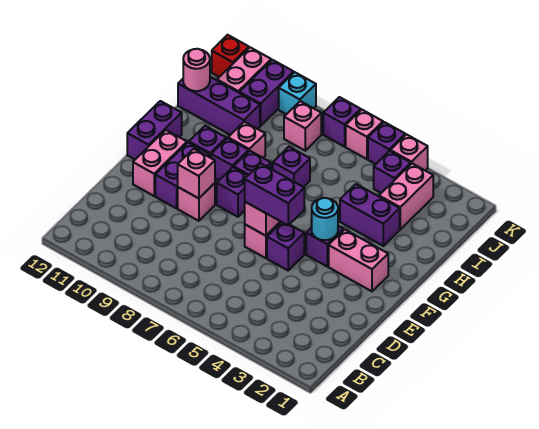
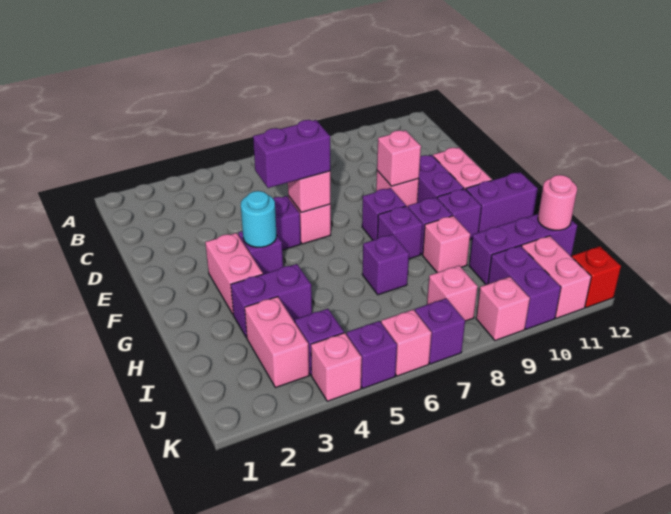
pink brick F2:F3 level 1 -> pink brick F3:G3 level 1
purple brick F12:G12 level 1 -> purple brick G11:G12 level 1
cyan brick K9 level 1 -> pink brick K9 level 1

